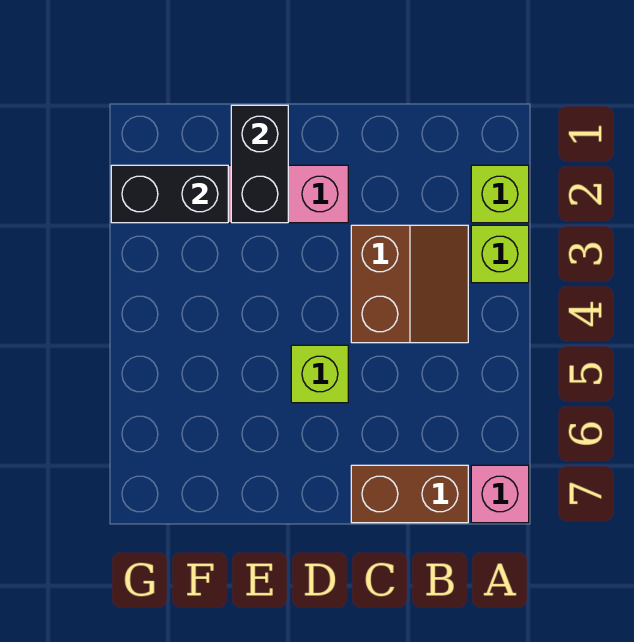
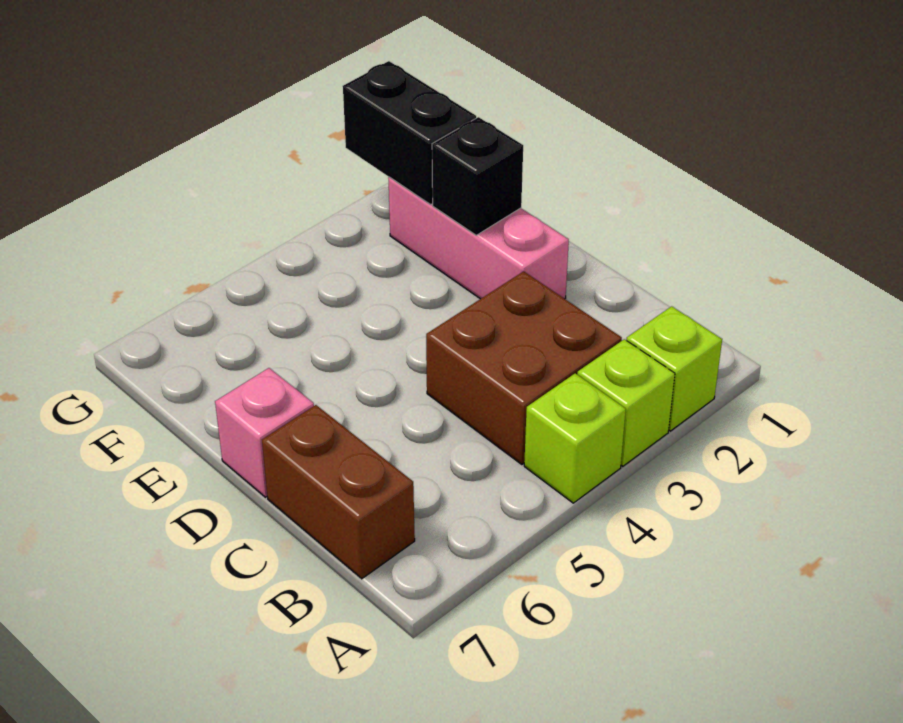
pink brick A7 level 1 -> pink brick D7 level 1
brown slope B3:C4 level 1 top C -> brown brick B3:C4 level 1
lime brick D5 level 1 -> lime brick A4 level 1
black brick E1:E2 level 2 -> black brick E2 level 2

